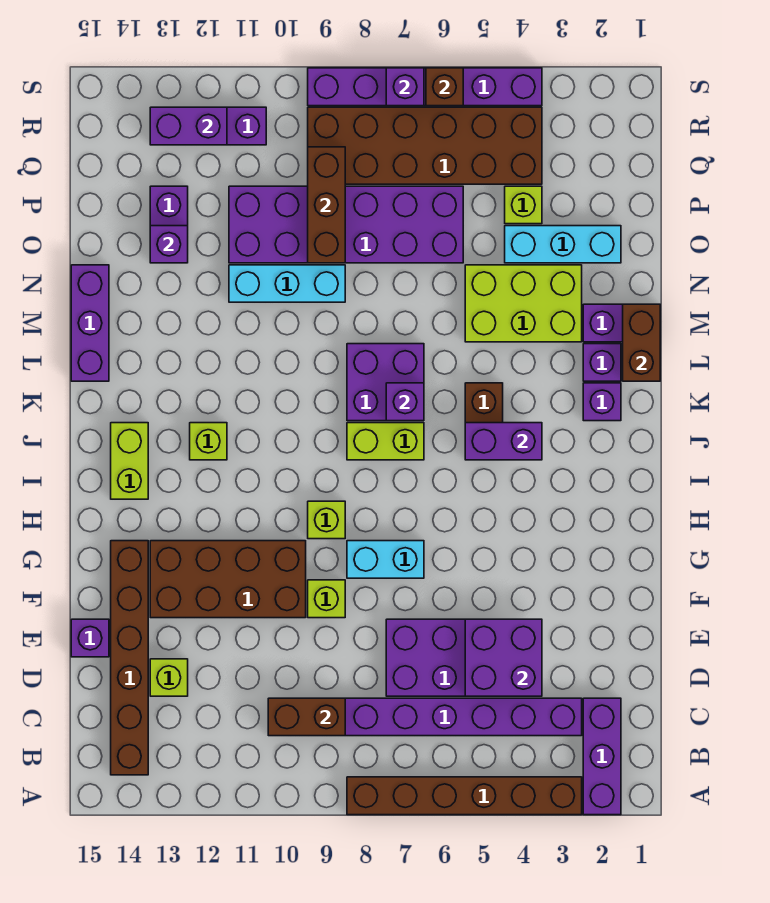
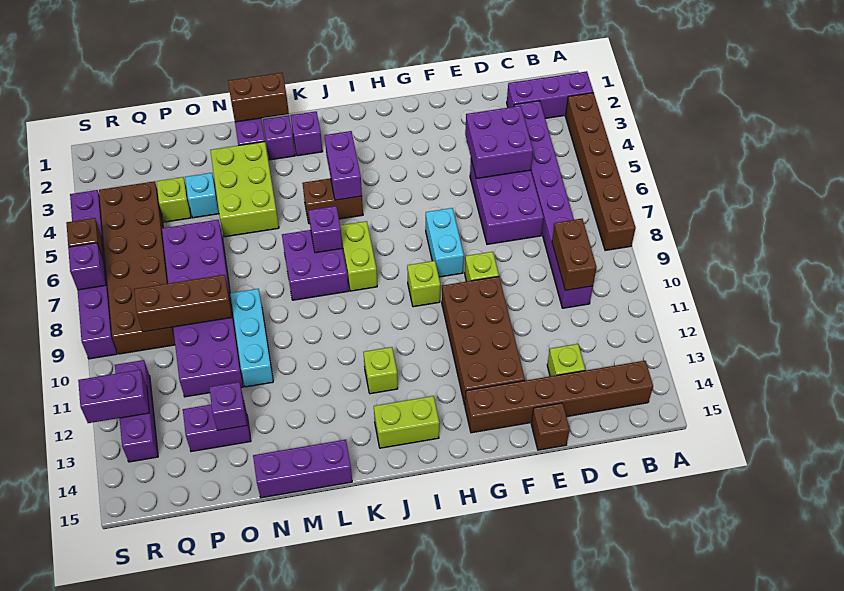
purple brick E15 level 1 -> brown brick E15 level 1
cyan brick O2:O4 level 1 -> cyan brick O4 level 1
purple brick R12:R13 level 2 -> purple brick R12:S12 level 2

